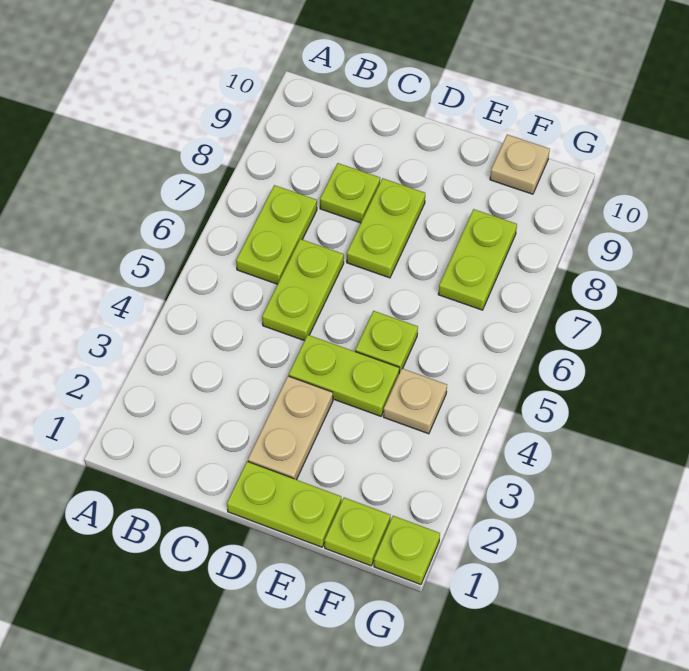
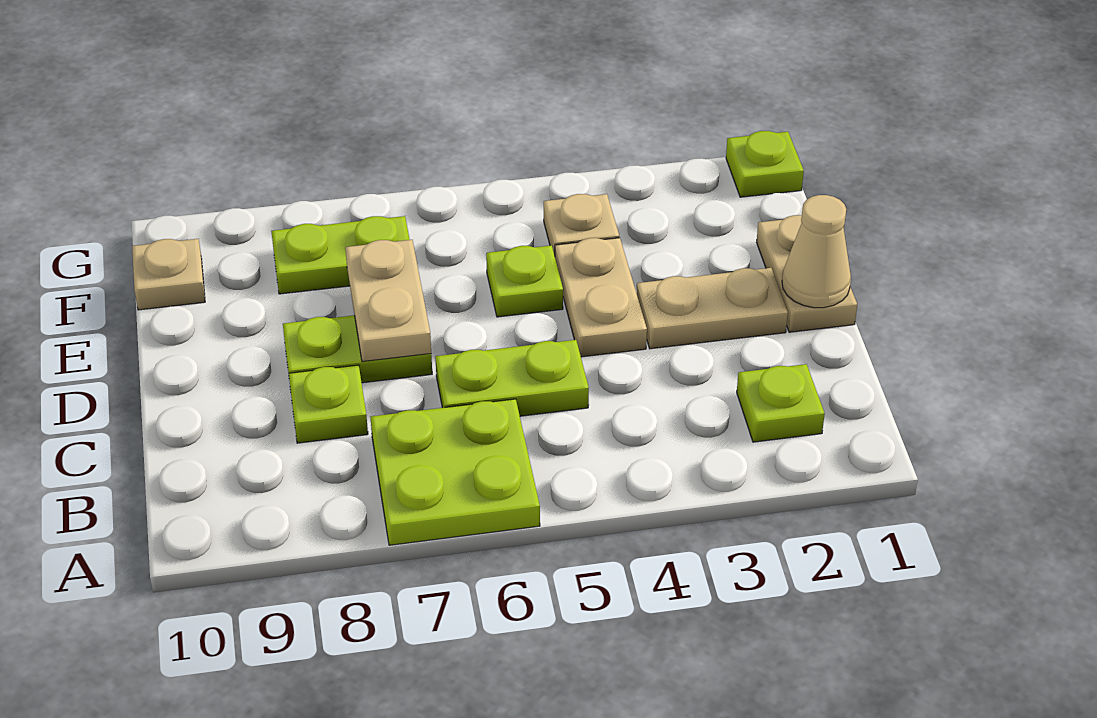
lime plate B6:B7 level 1 -> lime plate A6:B7 level 1
lime plate D1:E1 level 1 -> tan plate D1:E1 level 1
none -> tan cone D1 level 2
lime plate D4:E4 level 1 -> tan plate D4:E4 level 1
none -> tan plate D7:E7 level 2
lime plate F1 level 1 -> lime plate B2 level 1

